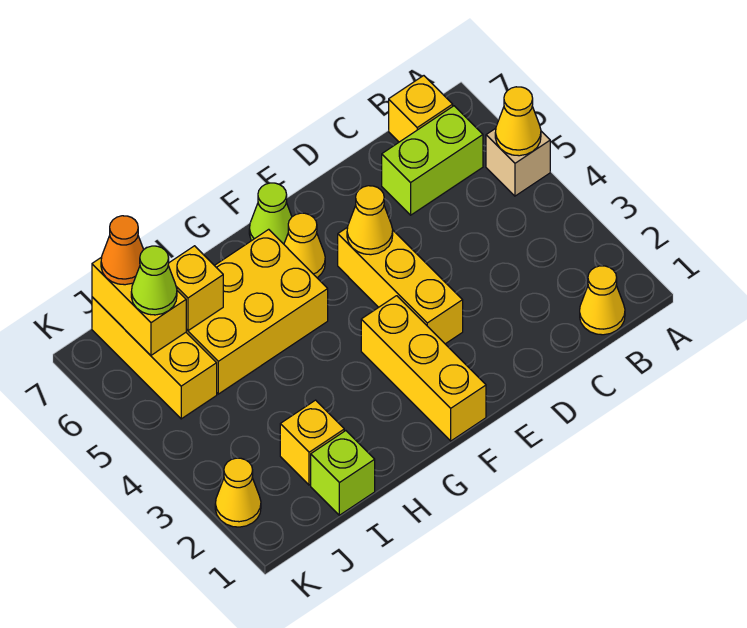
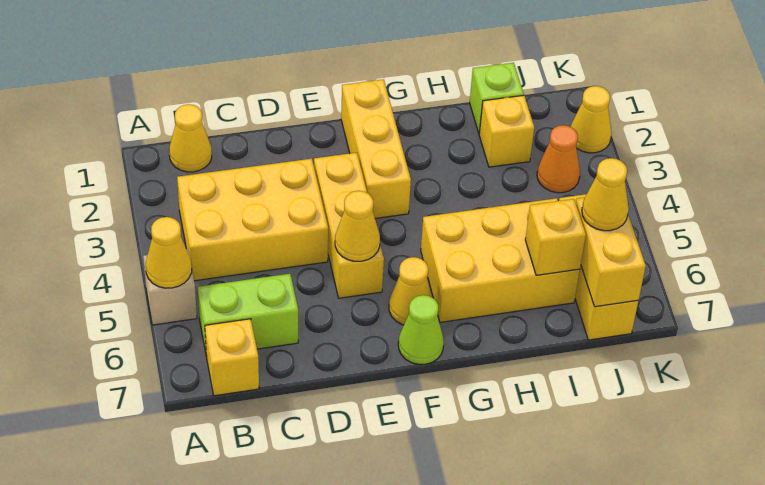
none -> yellow brick B3:D4 level 1
lime cone J6 level 3 -> yellow cone J6 level 3
orange cone J7 level 3 -> orange cone J3 level 1

